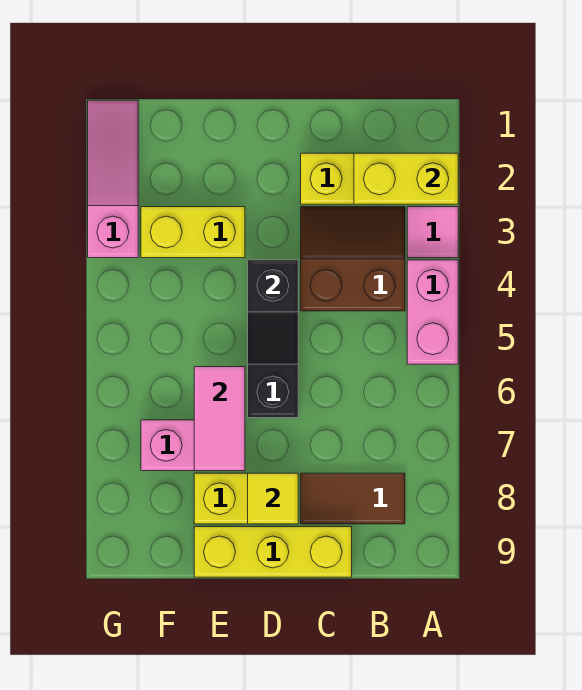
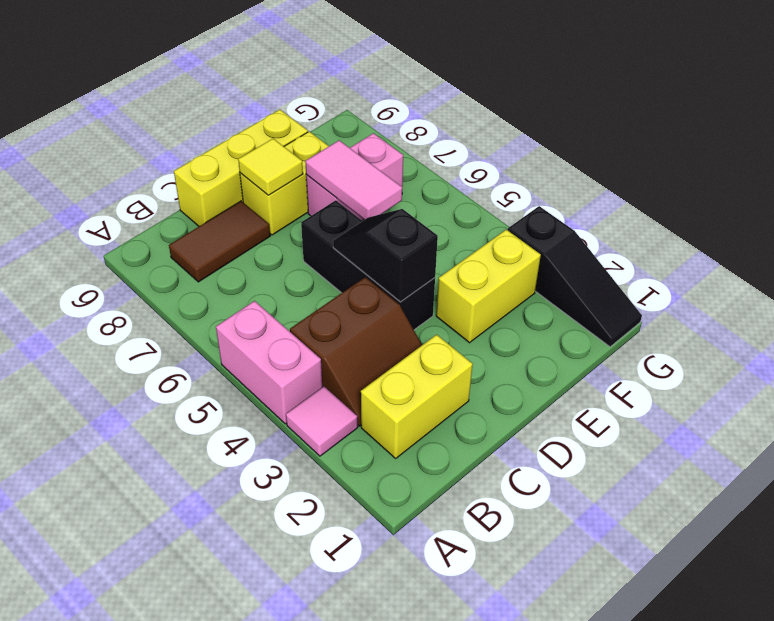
yellow brick A2:B2 level 2 -> none
pink slope G1:G3 level 1 top 3 -> black slope G1:G3 level 1 top 3

